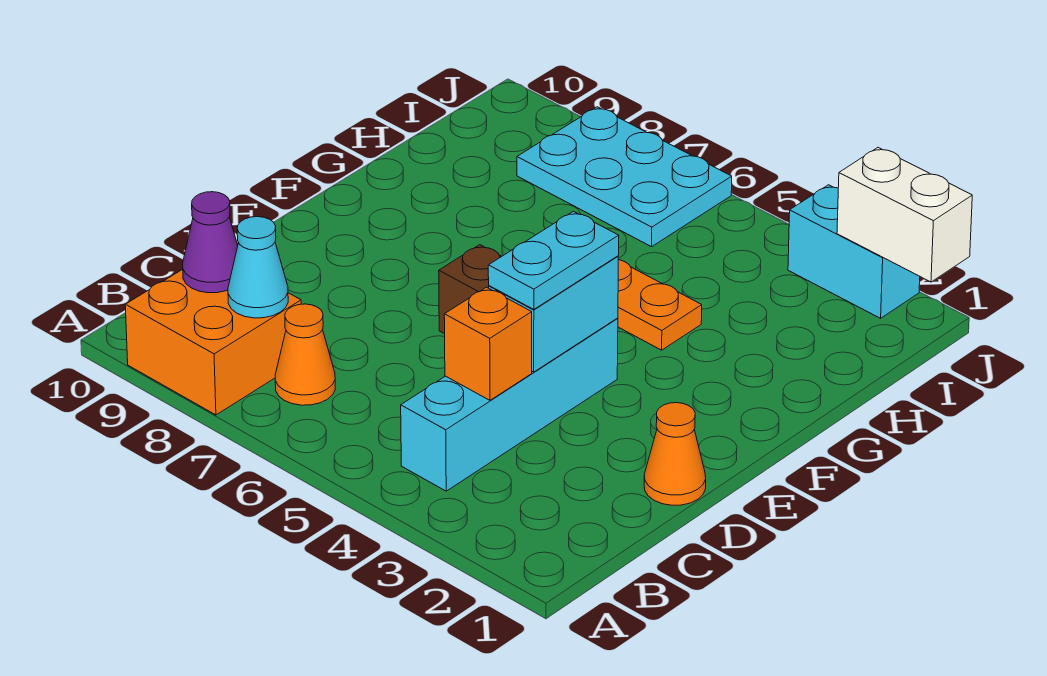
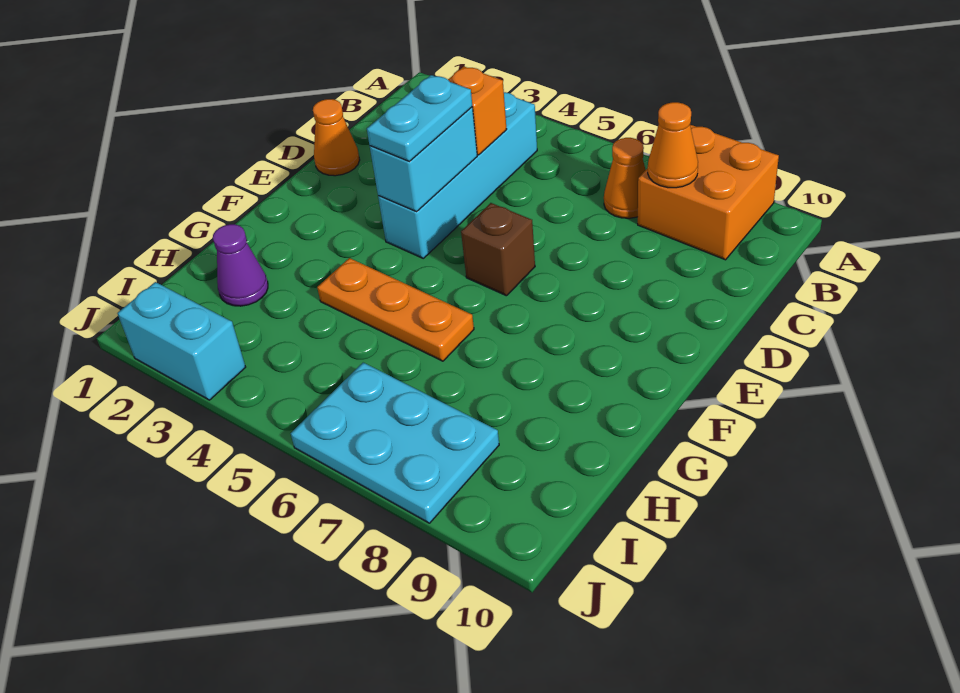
cyan cone B8 level 2 -> orange cone B8 level 2
purple cone B9 level 2 -> purple cone H2 level 1
white brick J1:J2 level 2 -> none

